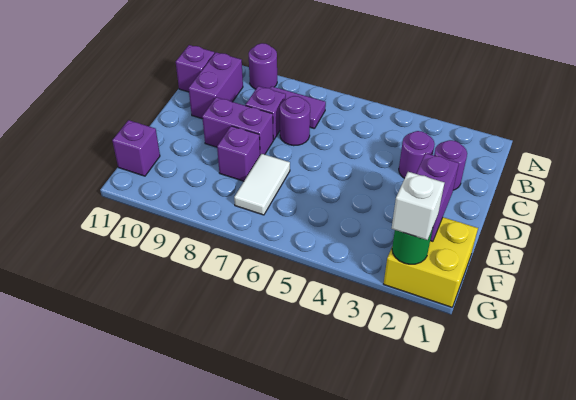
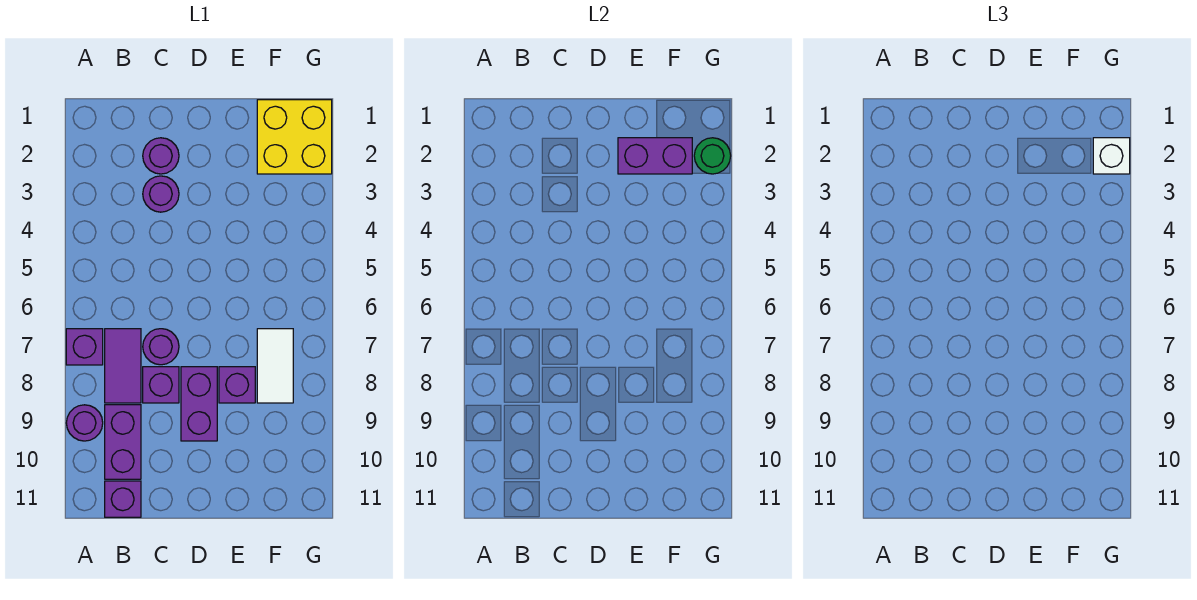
purple brick B10:C10 level 1 -> purple brick B9:B10 level 1
white tile E7:F7 level 1 -> white tile F7:F8 level 1
purple brick F11 level 1 -> purple brick A7 level 1

